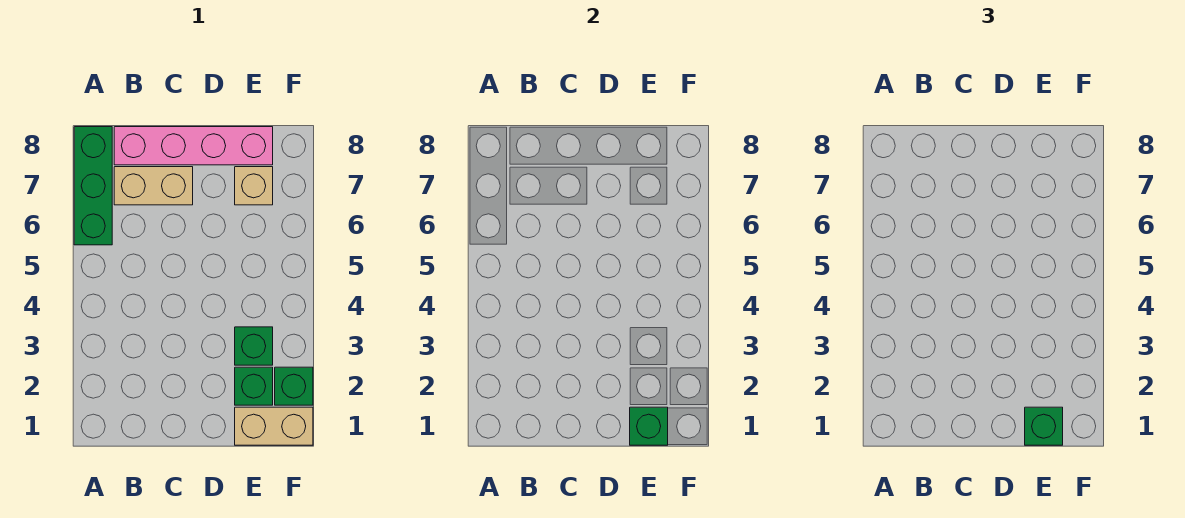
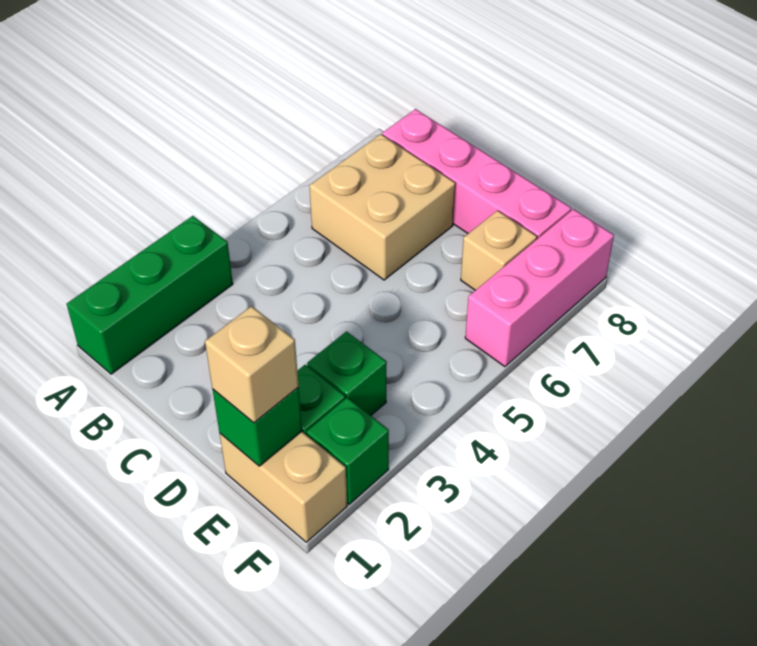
green brick A6:A8 level 1 -> green brick A1:A3 level 1
tan brick B7:C7 level 1 -> tan brick B6:C7 level 1
green brick E1 level 3 -> tan brick E1 level 3
none -> pink brick F6:F8 level 1

